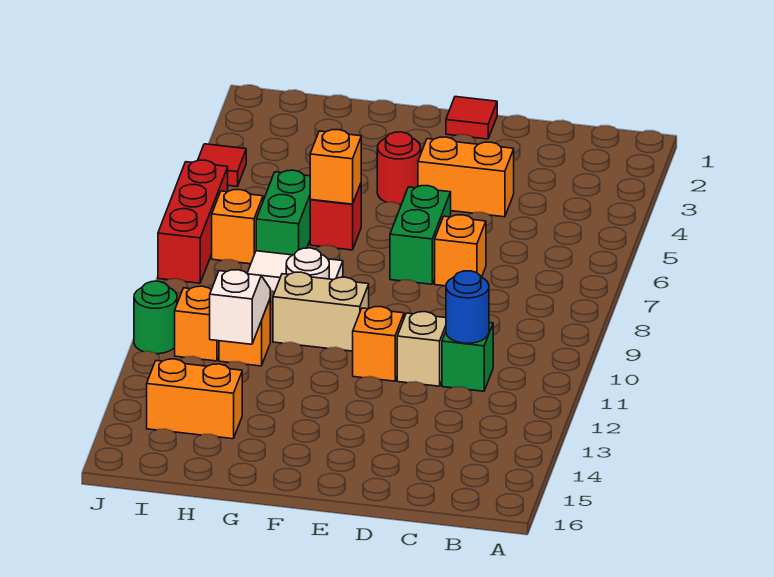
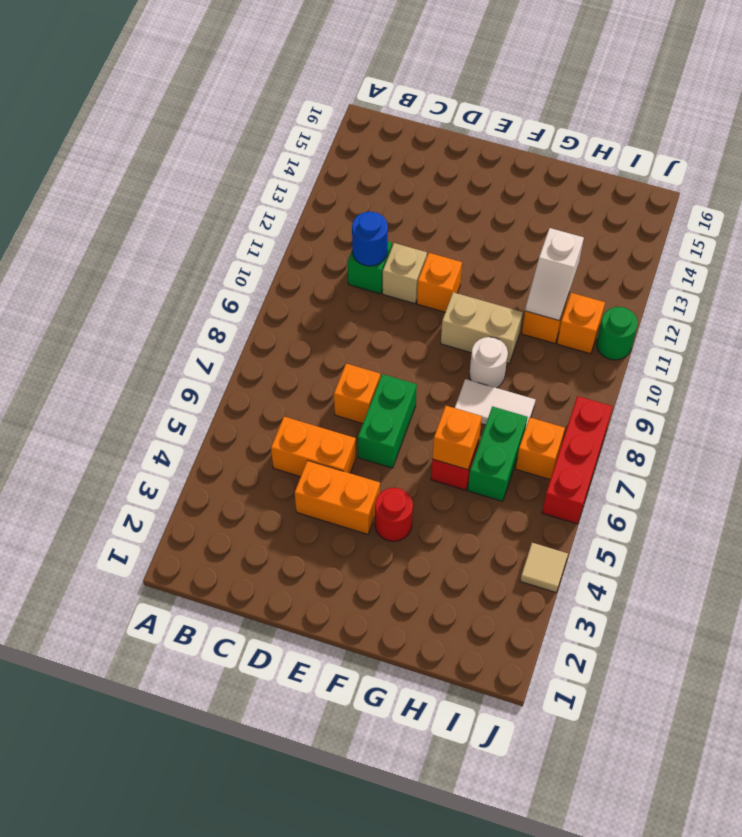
red tile E1 level 1 -> none
orange brick H14:I14 level 1 -> orange brick C5:D5 level 1
red tile J4 level 1 -> tan tile J4 level 1

